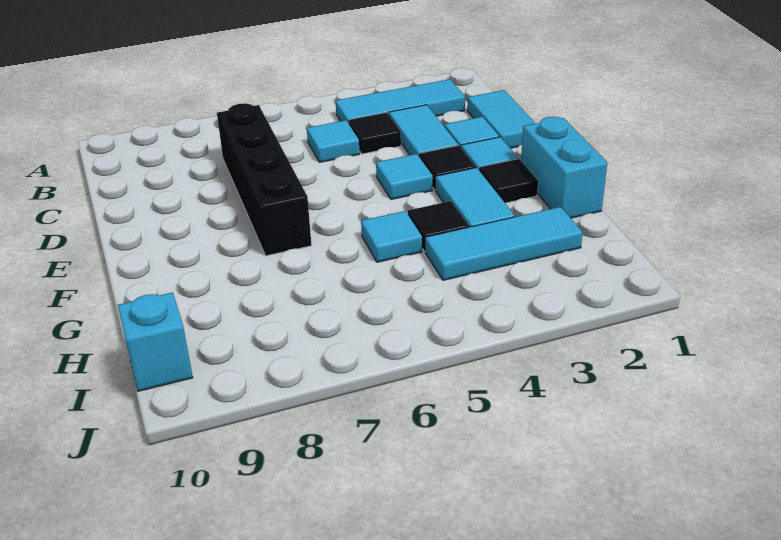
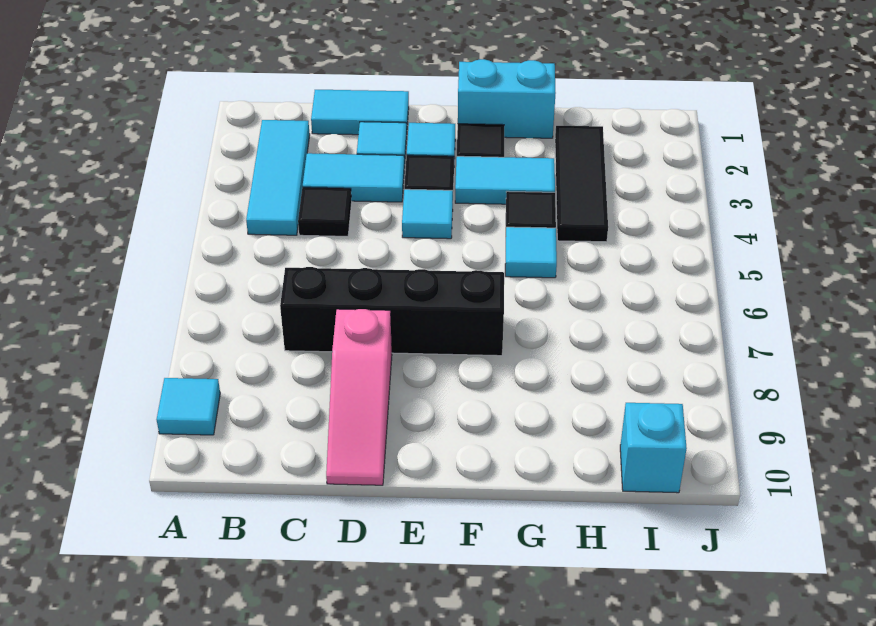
cyan tile C5 level 1 -> cyan tile A9 level 1
none -> pink slope D8:D10 level 1 top 8
cyan tile H2:H4 level 1 -> black tile H2:H4 level 1

